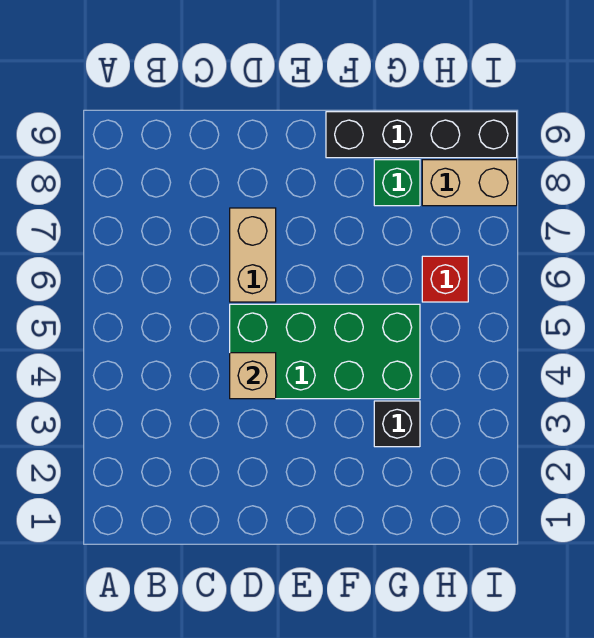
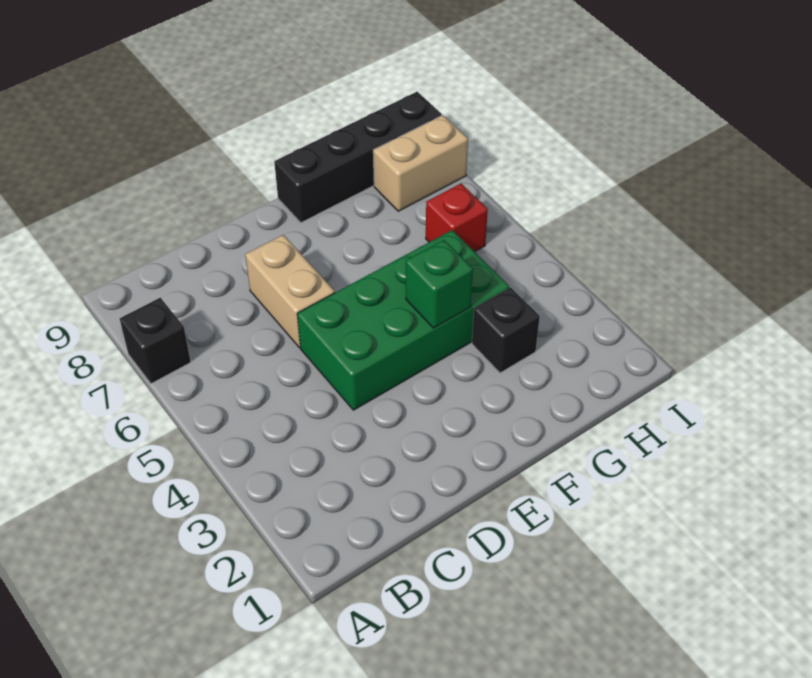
none -> black brick A7 level 1
tan brick D4 level 2 -> none
green brick G8 level 1 -> green brick F4 level 2

